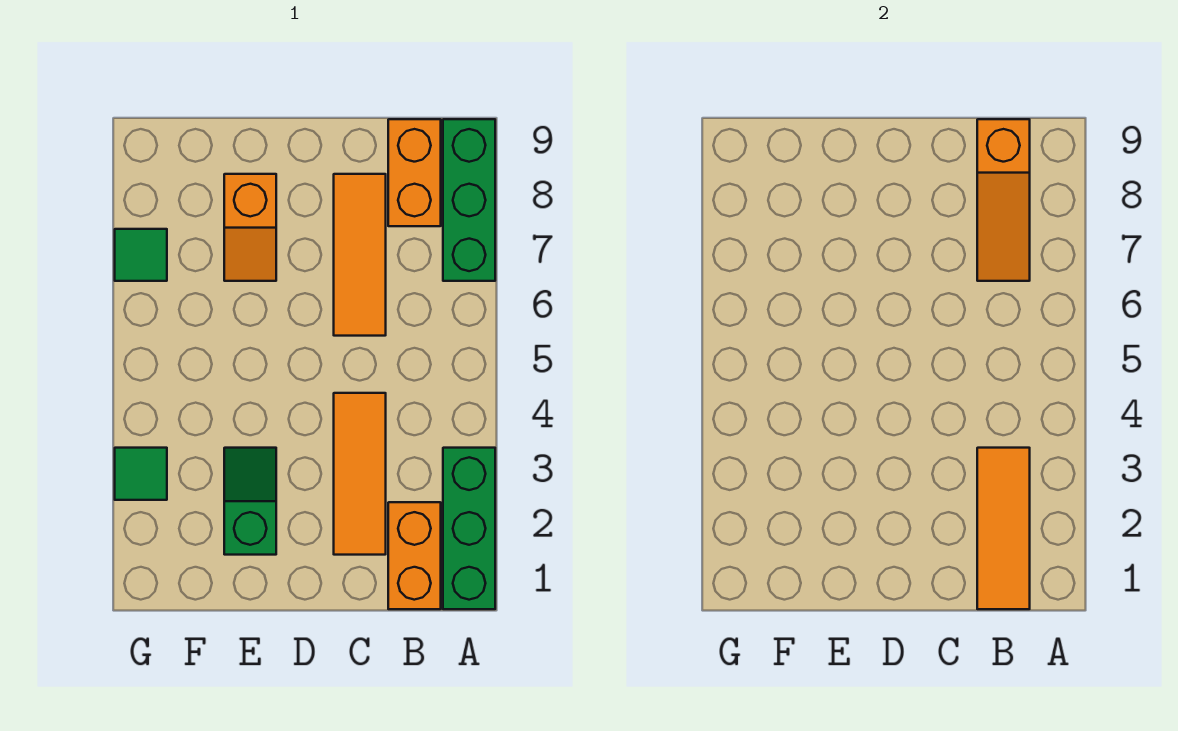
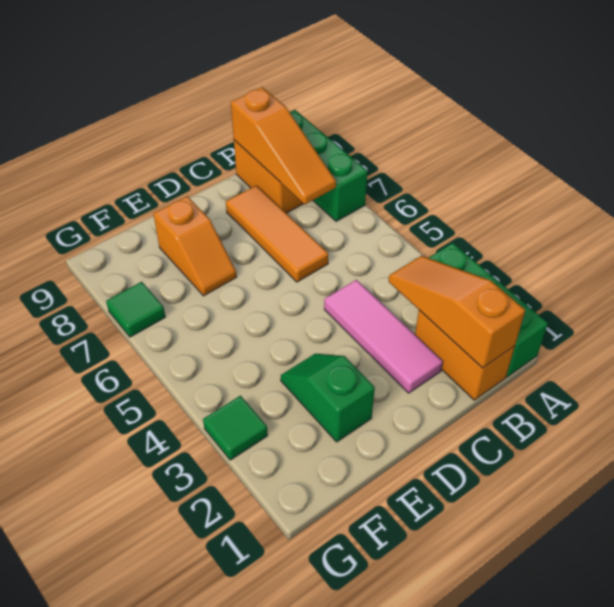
orange tile B1:B3 level 2 -> orange slope B1:B3 level 2 top 1
orange tile C2:C4 level 1 -> pink tile C2:C4 level 1

